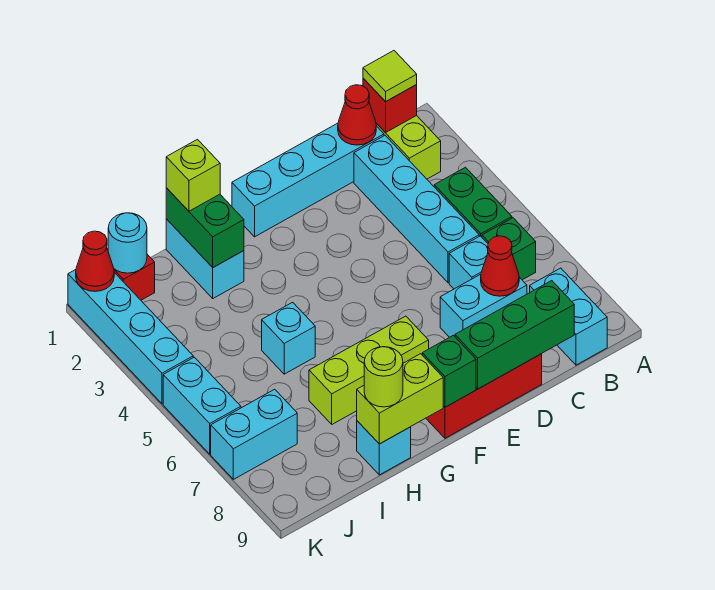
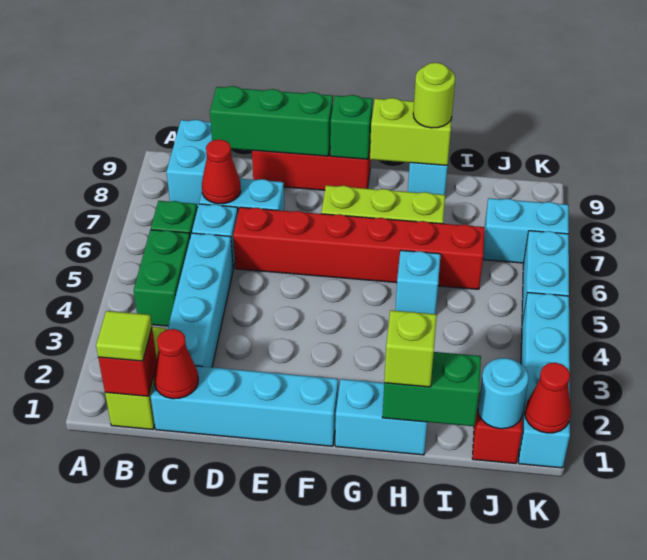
none -> red brick D6:I6 level 1
cyan brick H1:H2 level 1 -> cyan brick G1:H1 level 1
green brick H1:H2 level 2 -> green brick H1:I1 level 2

